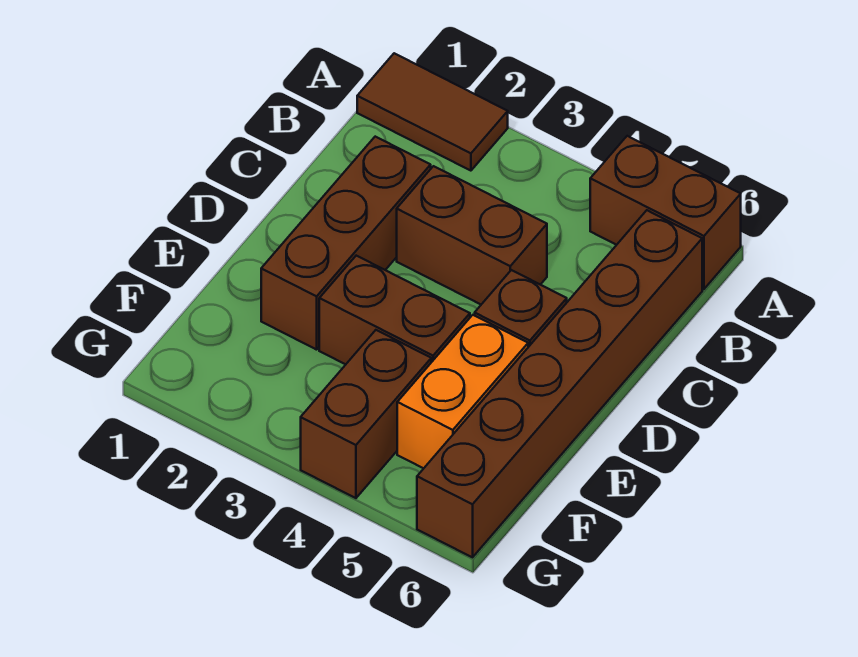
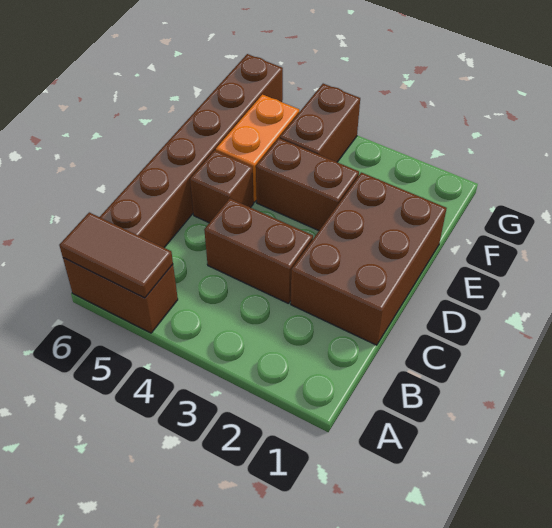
brown tile A1:A2 level 1 -> brown tile A5:A6 level 2
brown brick C2:E2 level 1 -> brown brick C1:E2 level 1

